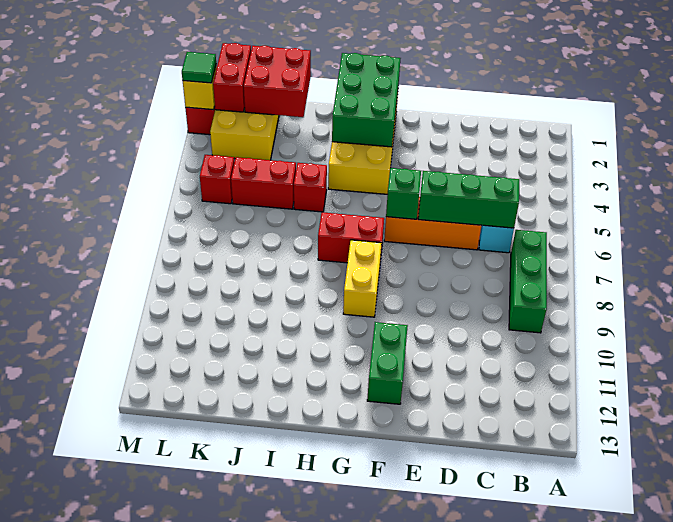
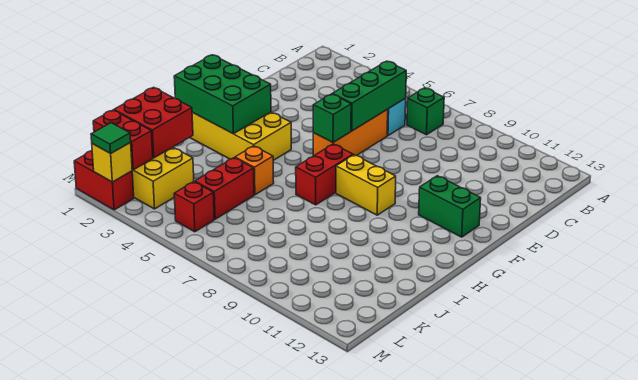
green brick B7:B9 level 1 -> green brick B7 level 1
red brick I5 level 1 -> orange brick I5 level 1

